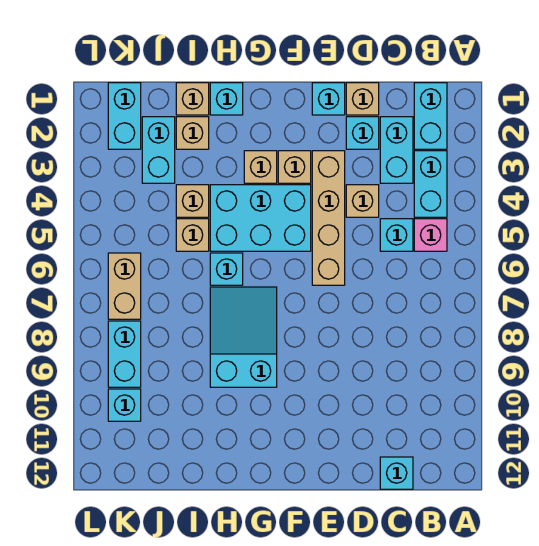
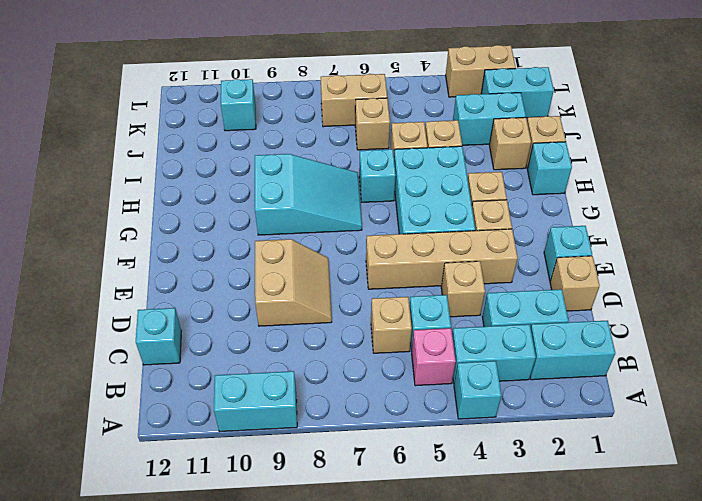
none -> tan brick C6 level 1
cyan brick D2 level 1 -> cyan brick A4 level 1
none -> tan slope D8:E9 level 1 top 9
none -> tan brick J6 level 1
cyan brick K8:K9 level 1 -> cyan brick A9:A10 level 1
none -> tan brick L2:L3 level 1

